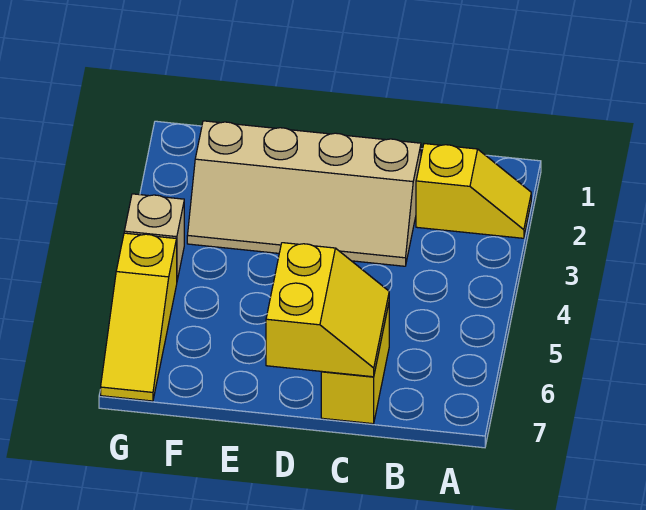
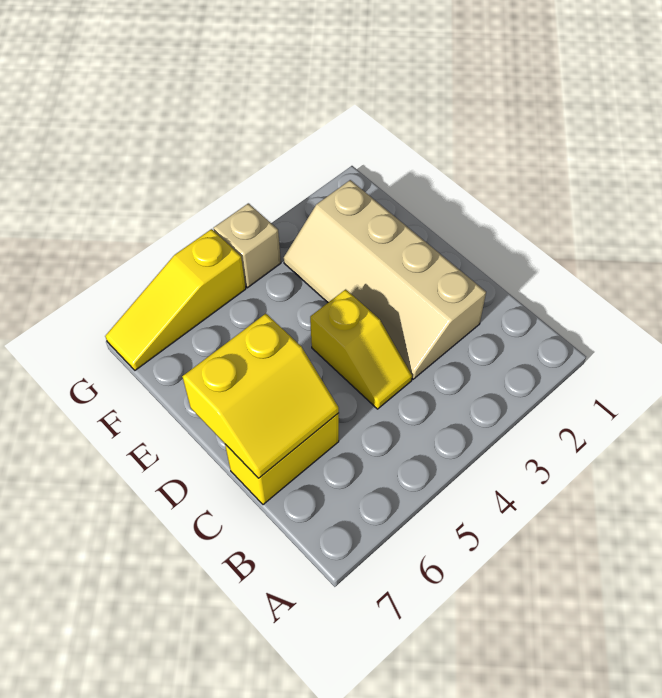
yellow slope A2:B2 level 1 top B -> yellow slope C4:D4 level 1 top D

